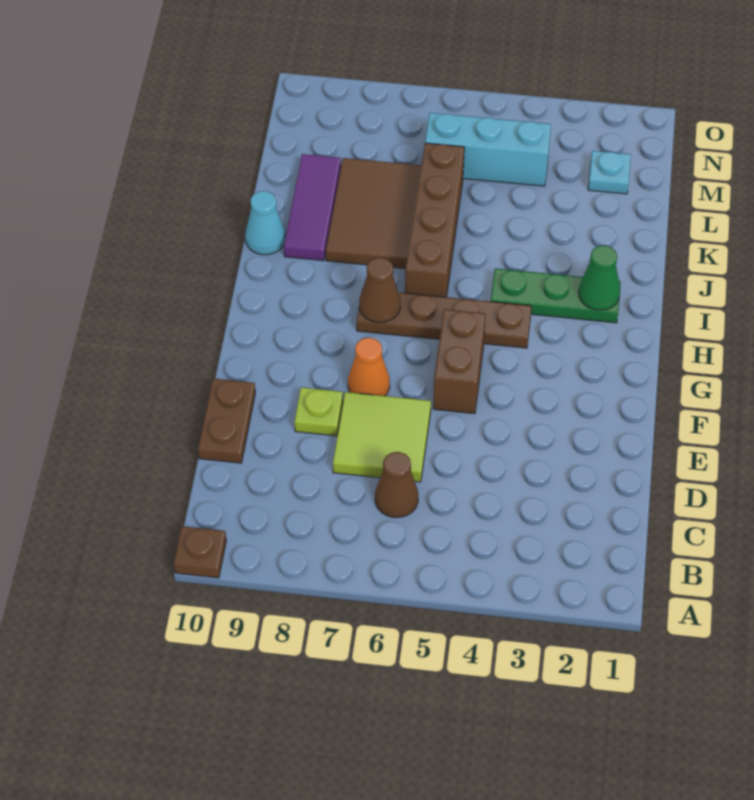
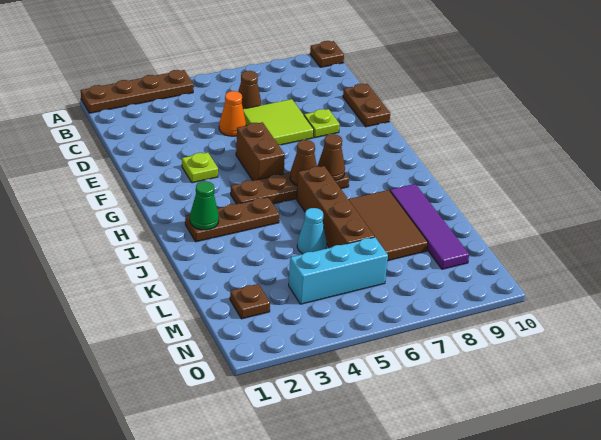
none -> brown plate A1:A4 level 1
none -> lime plate F3 level 1
orange cone F7 level 1 -> orange cone D5 level 1
none -> brown cone H6 level 2
green plate I2:I4 level 1 -> brown plate I2:I4 level 1
purple tile J9:L9 level 1 -> purple tile J9:M9 level 1
cyan cone J10 level 1 -> cyan cone K5 level 1
cyan plate M2 level 1 -> brown plate M2 level 1

